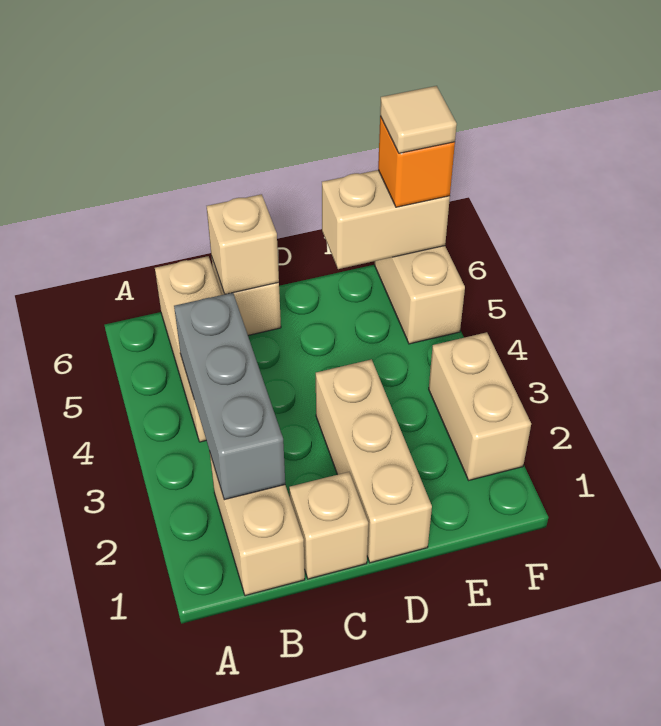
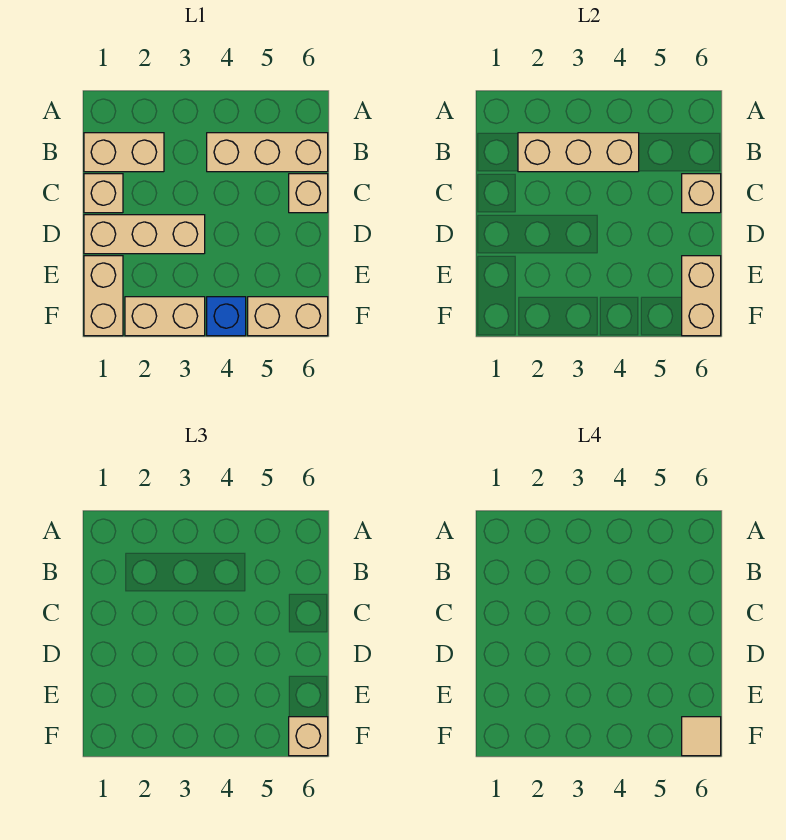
grey brick B2:B4 level 2 -> tan brick B2:B4 level 2
none -> tan brick E1:F1 level 1
none -> blue brick F4 level 1
orange brick F6 level 3 -> tan brick F6 level 3

